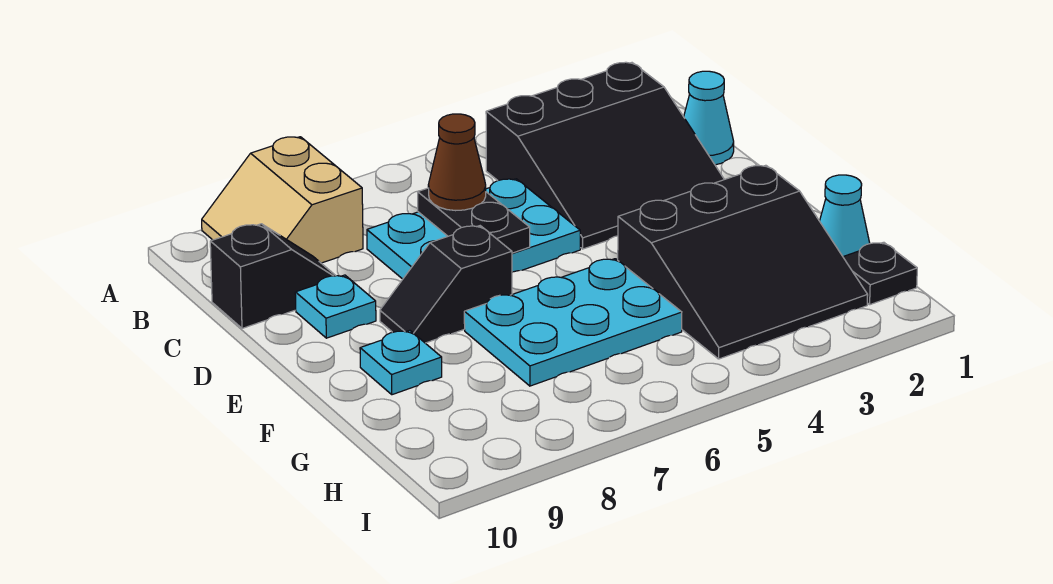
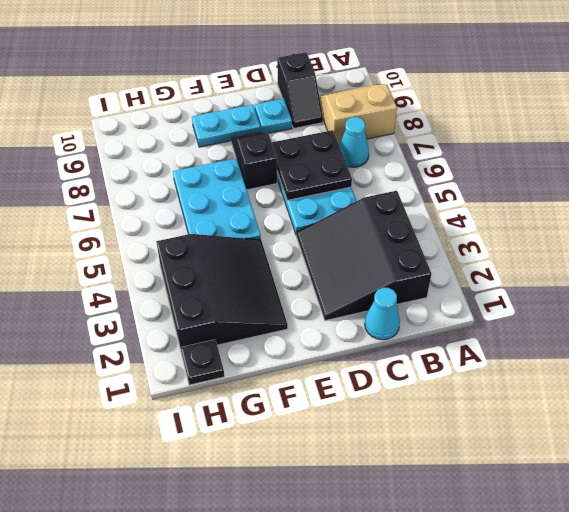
black plate C6:D6 level 2 -> black plate C6:D7 level 2
brown cone C6 level 3 -> none
black slope F2:H4 level 1 top F -> black slope F2:H4 level 1 top H
cyan plate F9 level 1 -> cyan plate E9:F9 level 1
cyan cone G1 level 1 -> cyan cone B7 level 1

